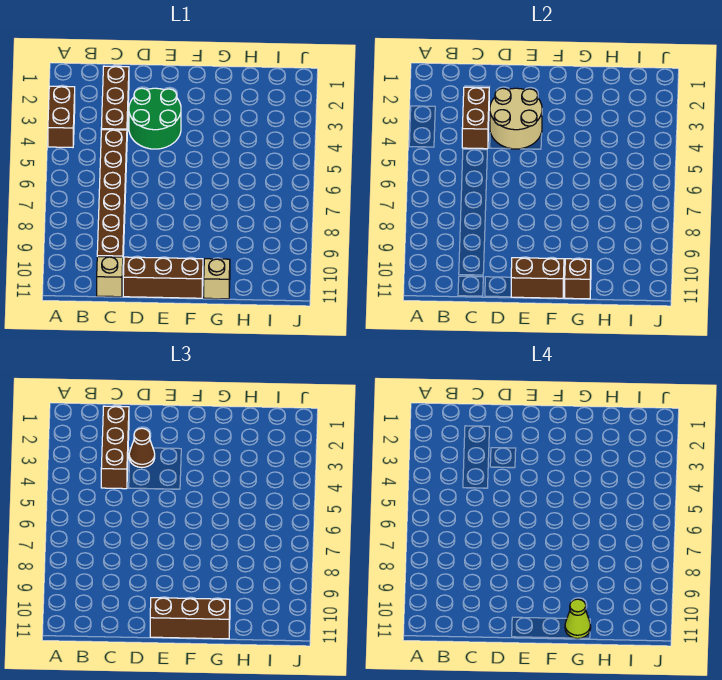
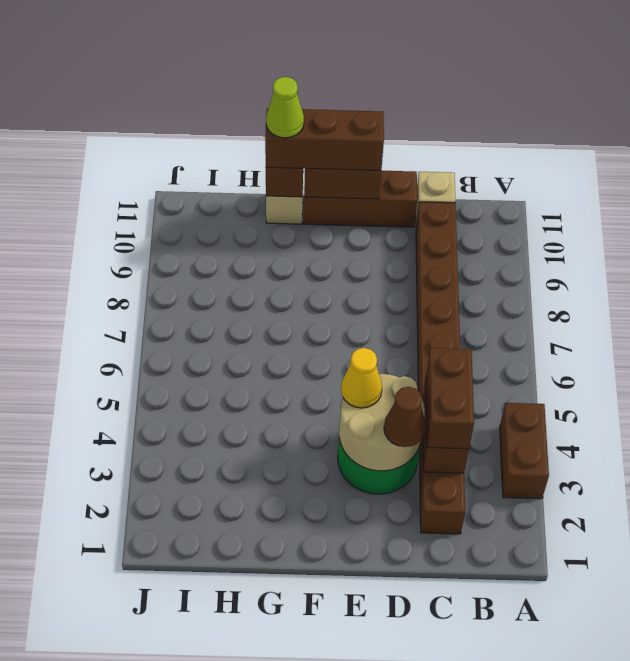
brown brick C2:C4 level 3 -> brown brick C3:C4 level 3
none -> yellow cone E4 level 3

